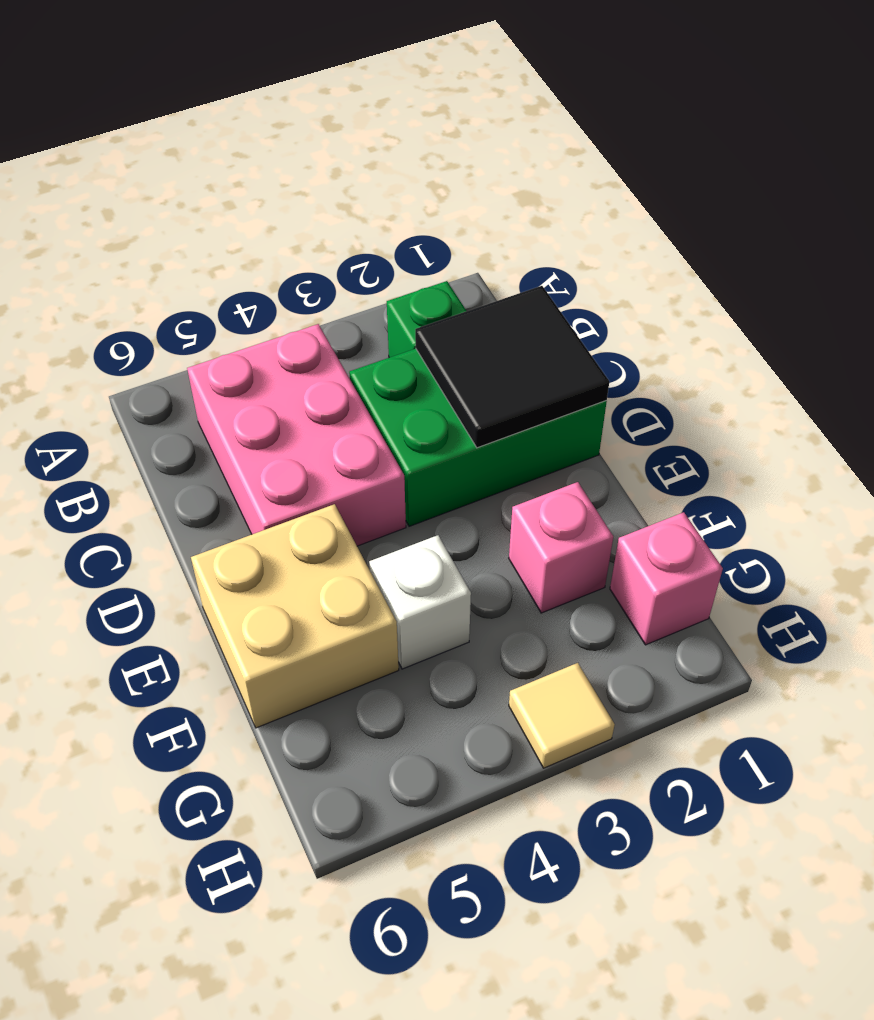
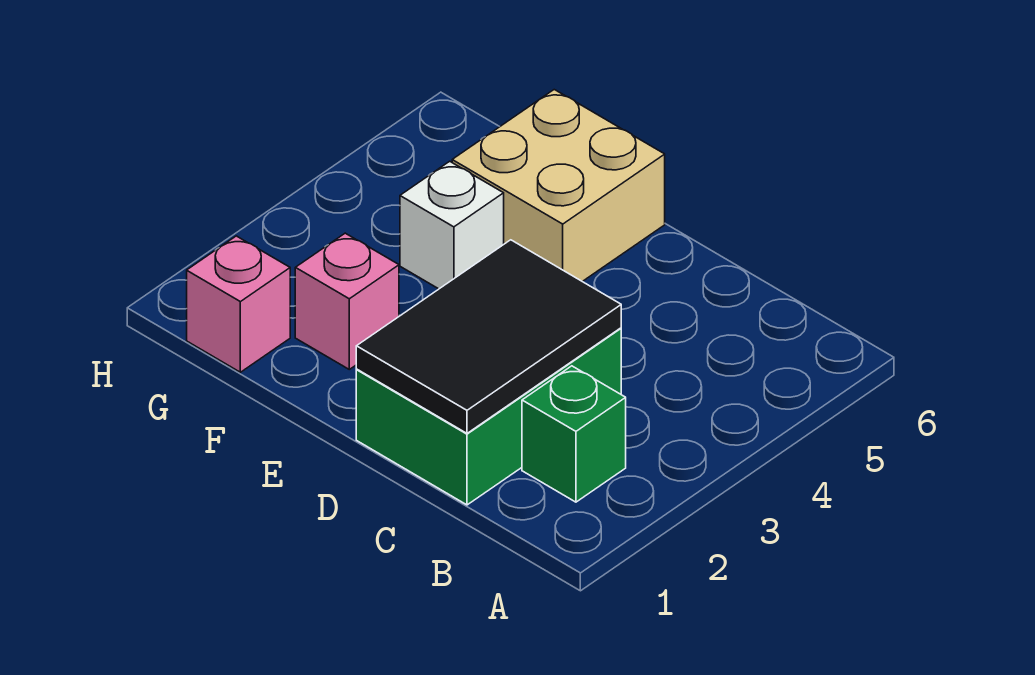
pink brick B4:D5 level 1 -> none
black tile C1:D2 level 2 -> black tile C1:D3 level 2
tan tile H3 level 1 -> none

